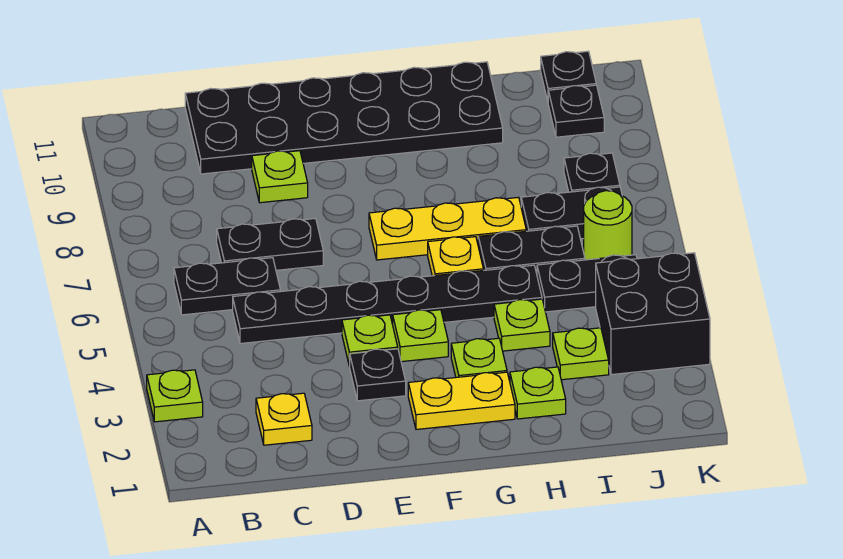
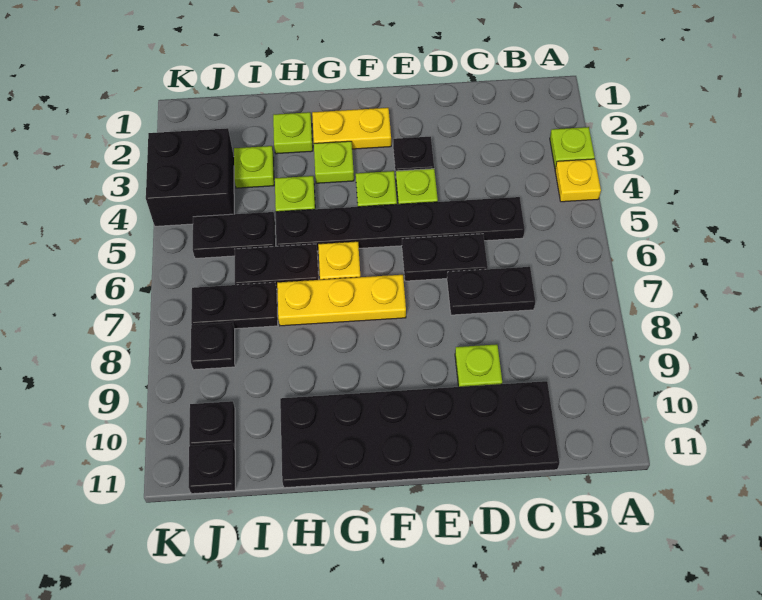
black plate B6:C6 level 1 -> black plate D6:E6 level 1
yellow plate C2 level 1 -> yellow plate A4 level 1
lime round brick J6 level 1 -> none

